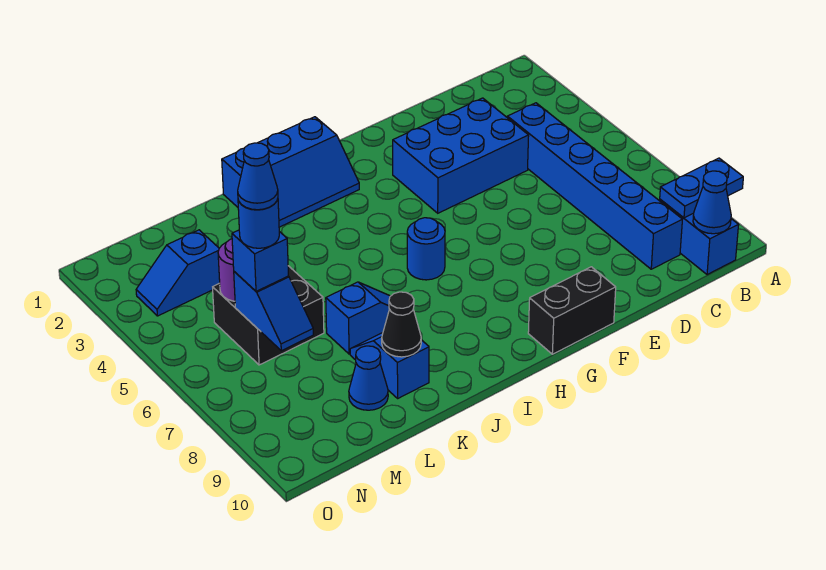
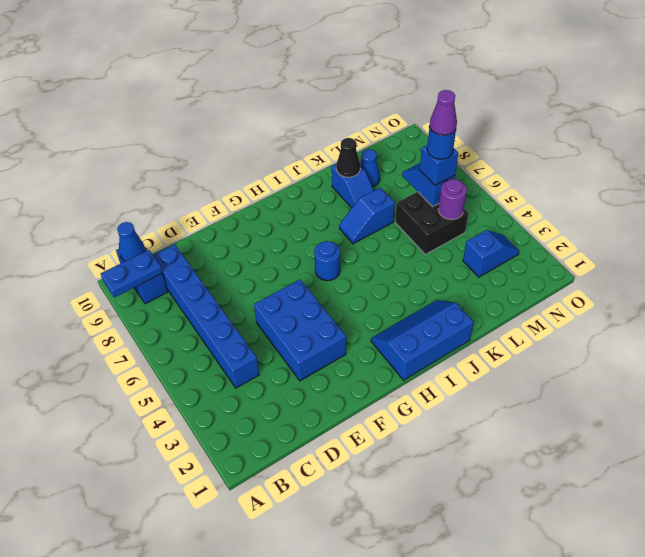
blue brick D3:F4 level 1 -> blue brick E3:F5 level 1
black brick F10:G10 level 1 -> none
blue cone M6 level 5 -> purple cone M6 level 5

